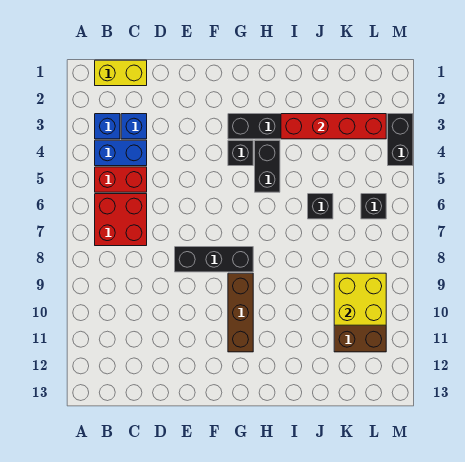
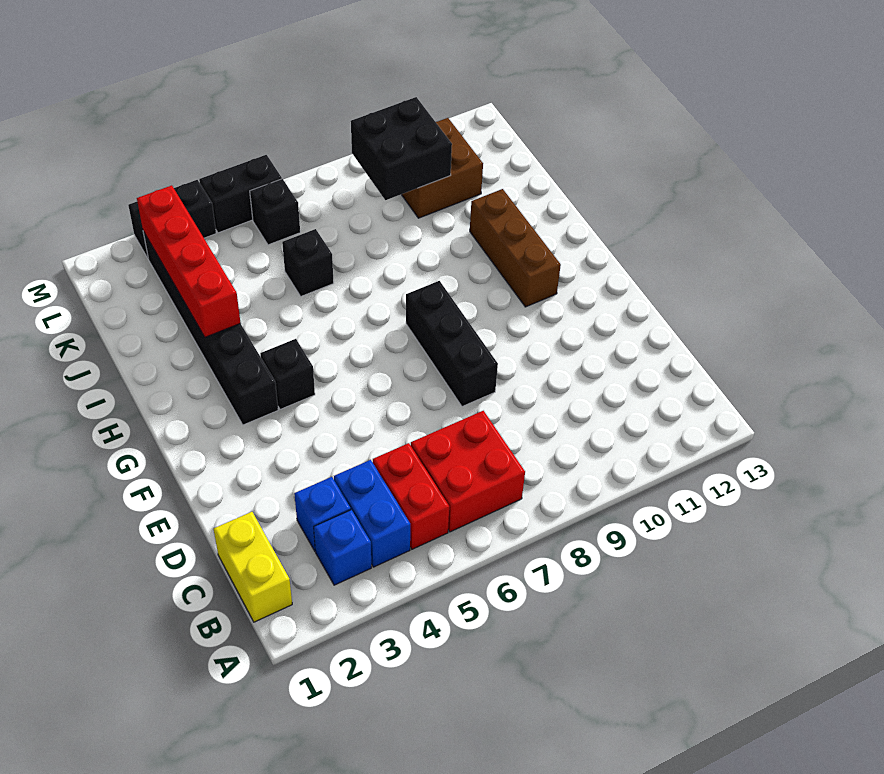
brown brick G9:G11 level 1 -> brown brick G11:I11 level 1
black brick H4:H5 level 1 -> black brick M5:M6 level 1
yellow brick K9:L10 level 2 -> black brick K9:L10 level 2

